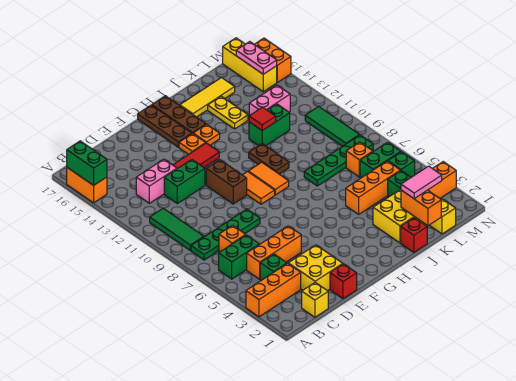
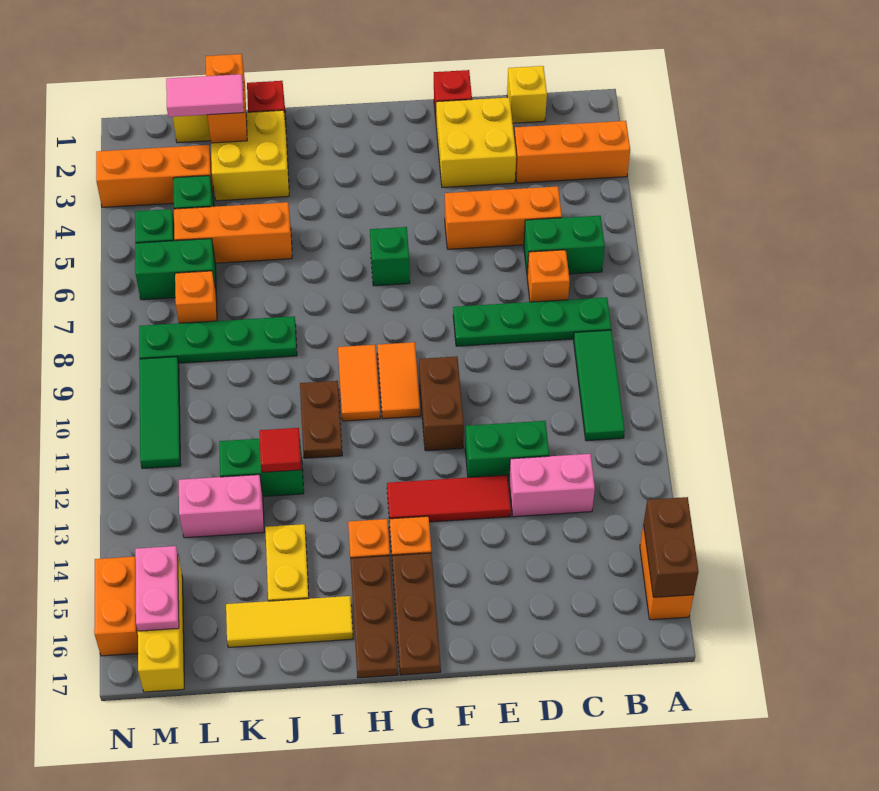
green brick A15:A16 level 2 -> brown brick A15:A16 level 2
green brick C4 level 1 -> green brick G6 level 1

